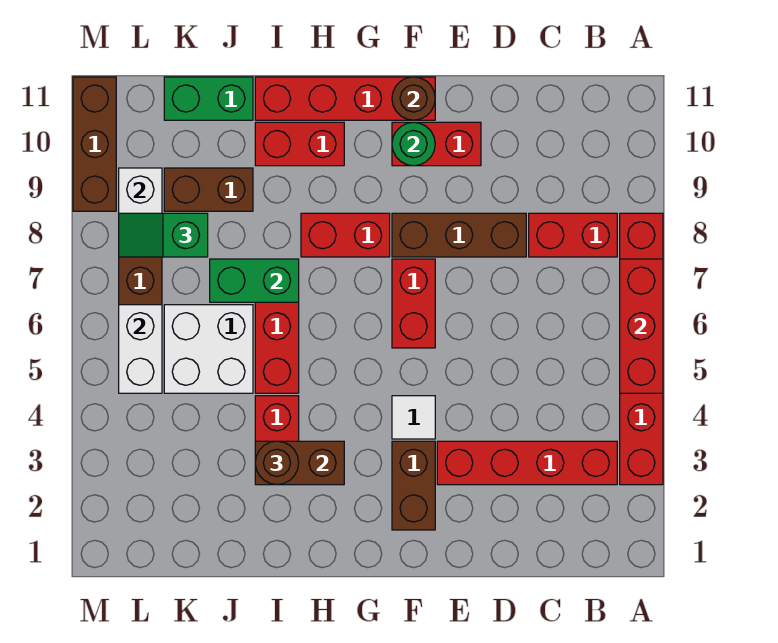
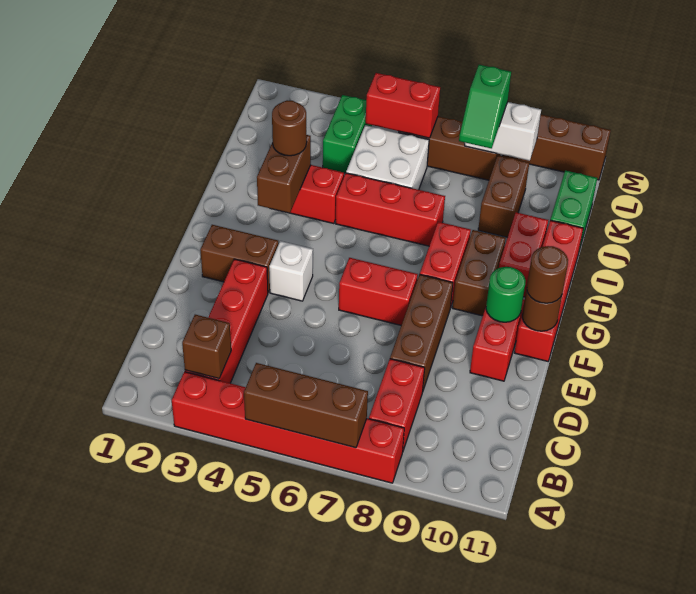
red brick A5:A7 level 2 -> brown brick A5:A7 level 2
none -> brown brick B3 level 2
white tile F4 level 1 -> white brick F4 level 1
none -> brown round brick F11 level 3
none -> brown brick G9:H9 level 1
green brick I7:J7 level 2 -> green brick K4:L4 level 1
green slope K8:L8 level 3 top K -> green slope K8:L8 level 3 top L
white brick L5:L6 level 2 -> red brick L5:L6 level 2

